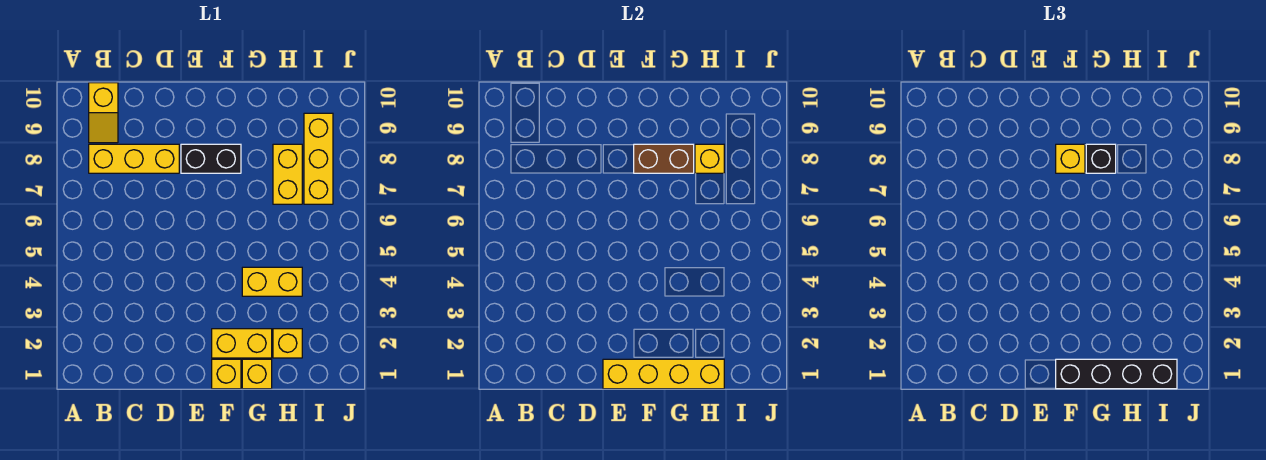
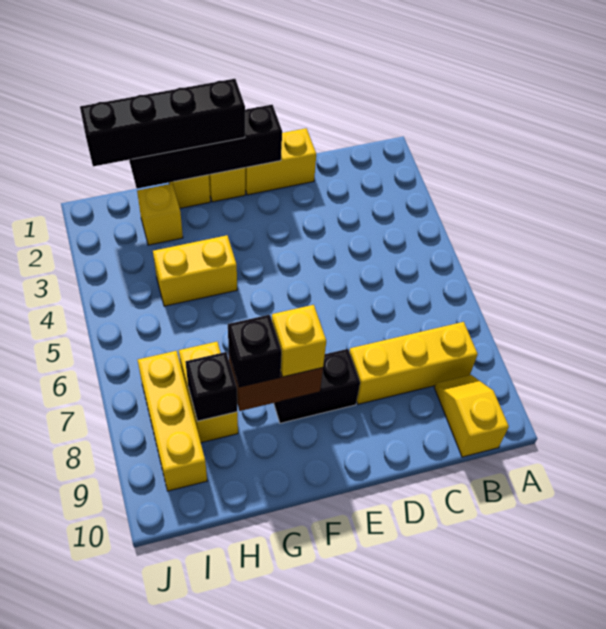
yellow brick E1:H1 level 2 -> black brick E1:H1 level 2
yellow brick F2:G2 level 1 -> yellow brick D1:E1 level 1
yellow brick H8 level 2 -> black brick H8 level 2

